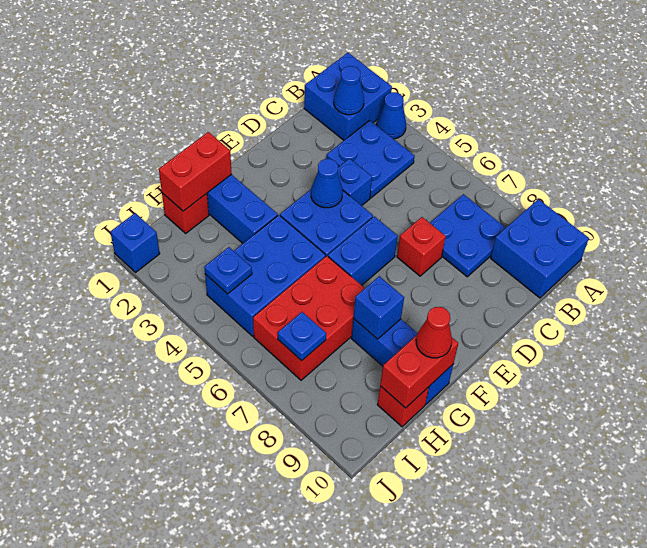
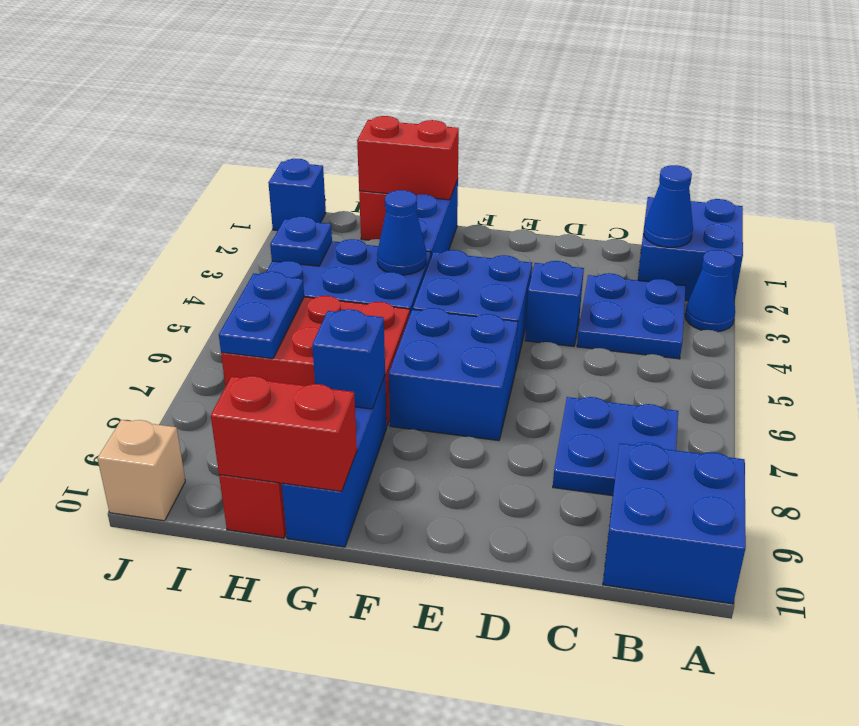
red brick D7 level 1 -> none
blue cone E4 level 2 -> blue cone G4 level 2
blue brick E6:F6 level 1 -> blue brick E6:F7 level 1
red cone G10 level 3 -> none
blue plate I7 level 2 -> blue plate I6:I7 level 2
none -> tan brick J10 level 1

